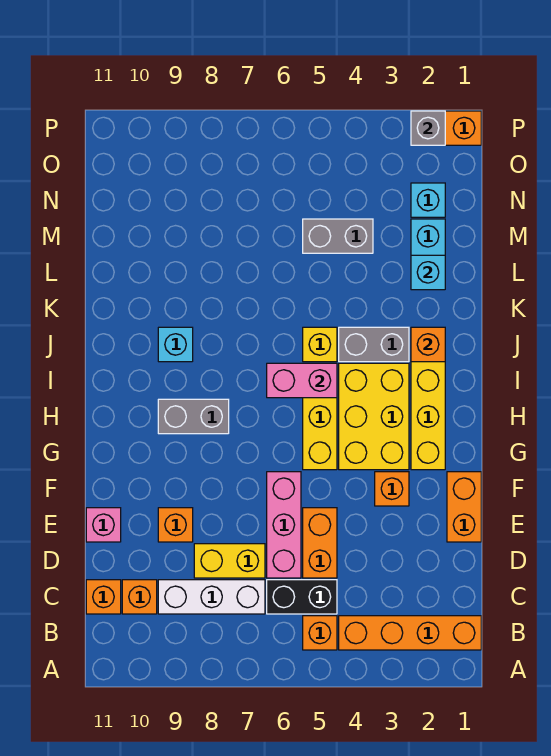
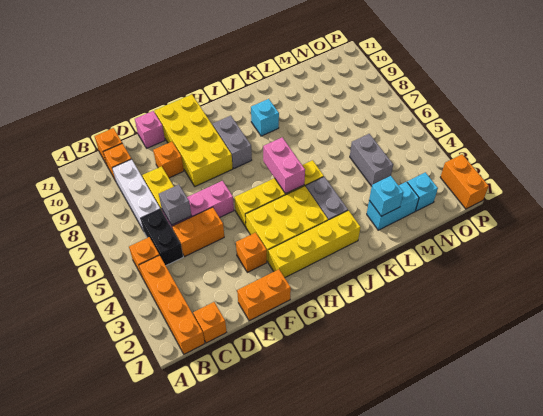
none -> yellow brick F8:G11 level 1
orange brick J2 level 2 -> orange brick C1 level 1
grey brick P2 level 2 -> grey brick D6 level 2

